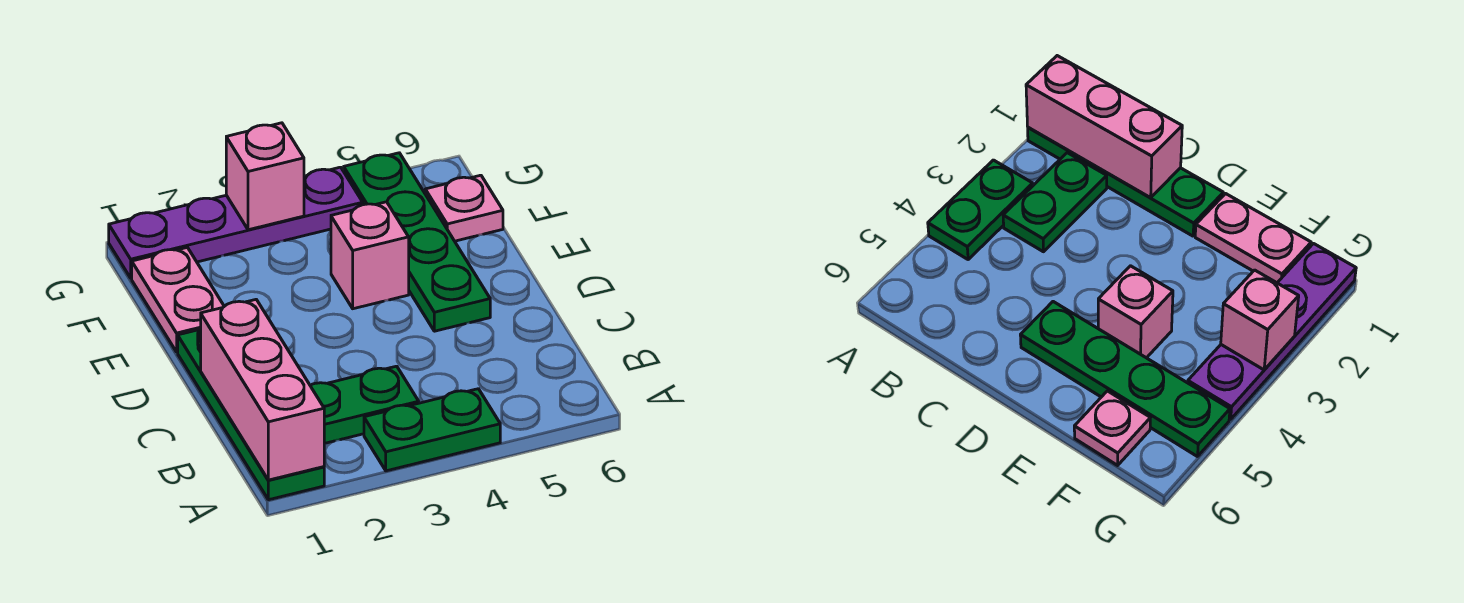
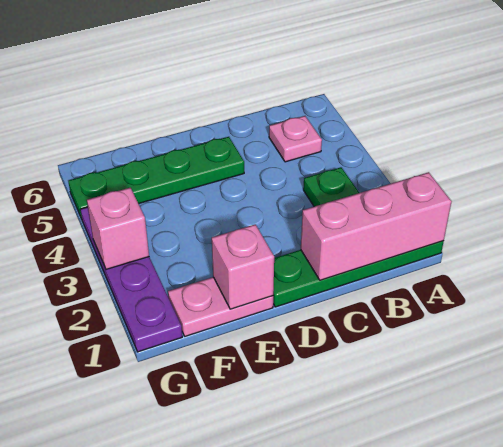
green plate A3:A4 level 1 -> none
pink brick E4 level 1 -> pink brick E1 level 2
pink plate F6 level 1 -> pink plate B5 level 1

